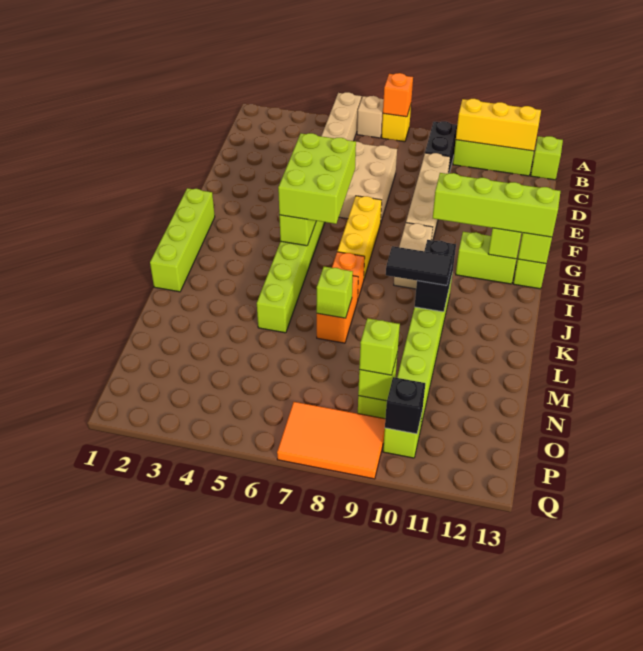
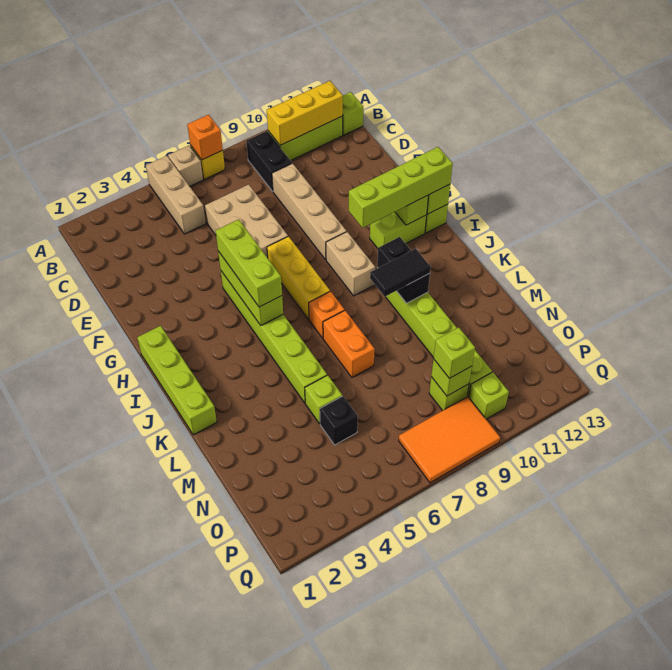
lime brick G5:I6 level 3 -> lime brick G5:I5 level 3
lime brick L7 level 2 -> lime brick M5 level 1
black brick P10 level 2 -> black brick N5 level 1

